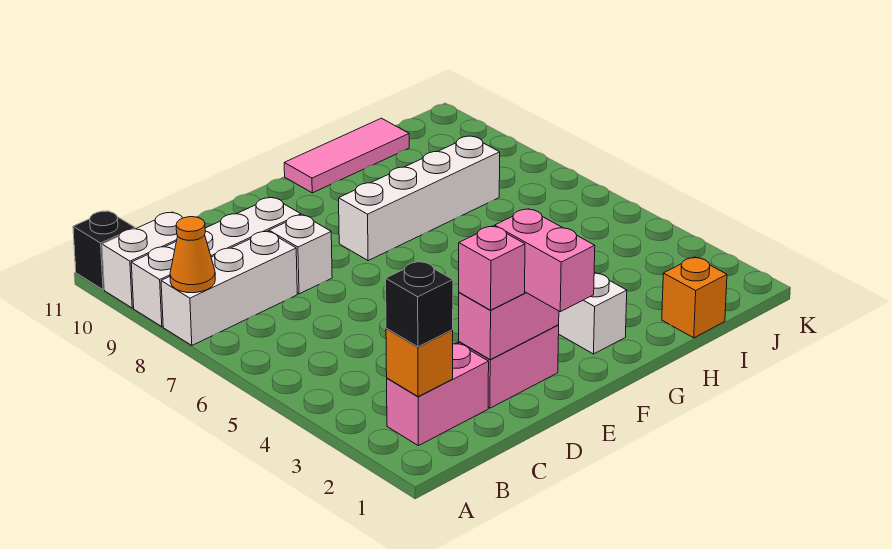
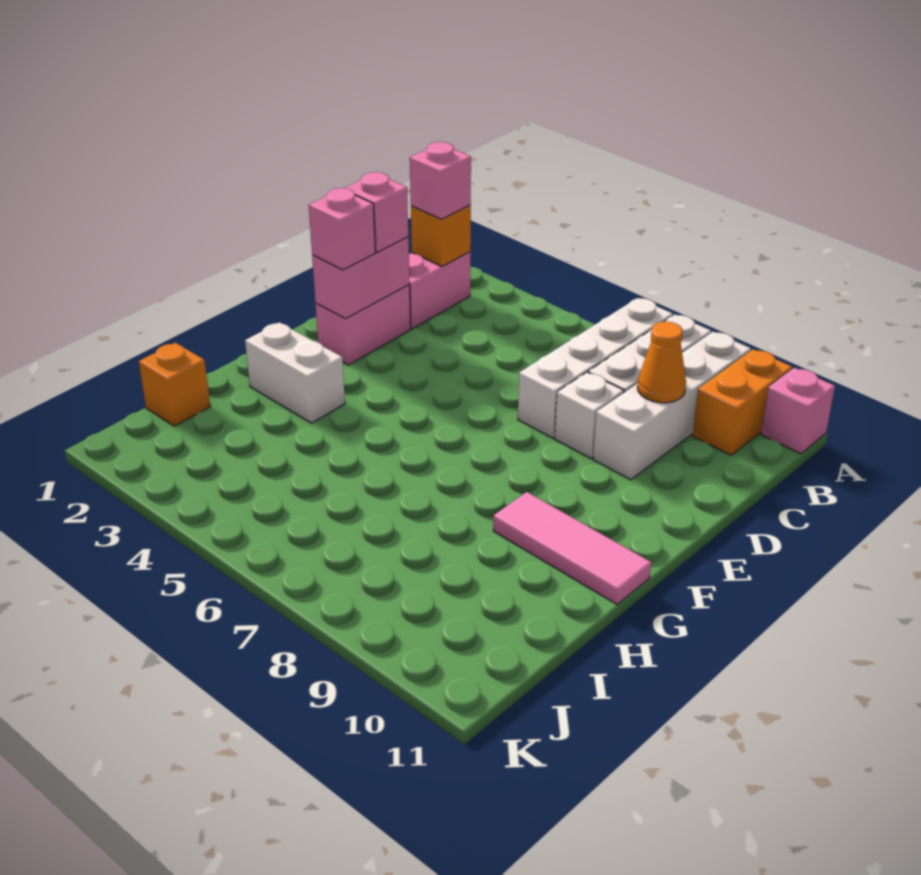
orange cone A8 level 2 -> orange cone C9 level 2
white brick A10:B10 level 1 -> orange brick A10:B10 level 1
black brick A11 level 1 -> pink brick A11 level 1
black brick B2 level 3 -> pink brick B2 level 3
pink brick E1:E2 level 3 -> pink brick E2 level 3
white brick F8:I8 level 1 -> white brick A7:D7 level 1
pink tile G11:I11 level 1 -> pink tile G9:G11 level 1

